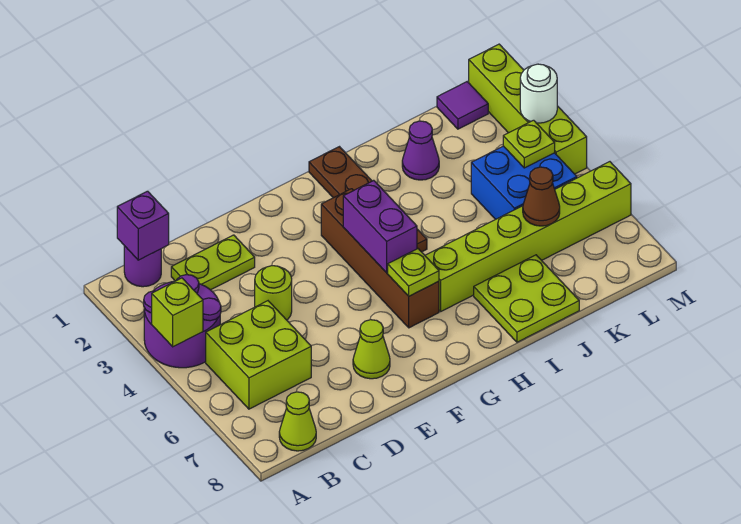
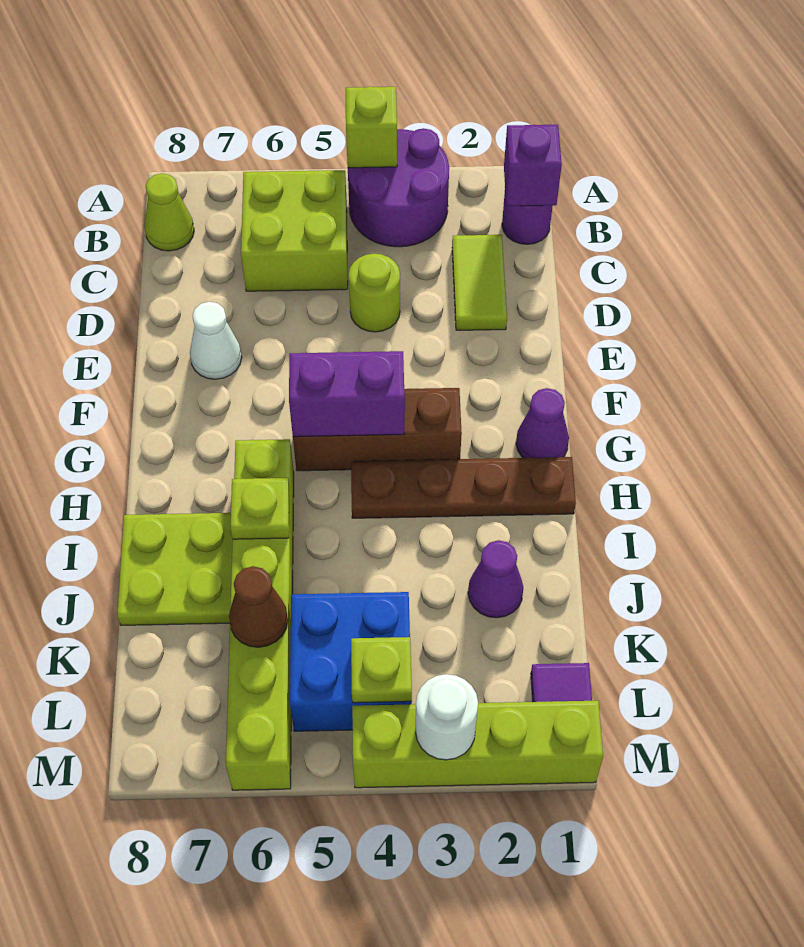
lime plate C2:D2 level 1 -> lime tile C2:D2 level 1
lime cone E7 level 1 -> white cone E7 level 1
none -> purple cone G1 level 1
brown brick G3:G6 level 1 -> brown brick G3:G5 level 1
lime plate G6 level 2 -> lime plate I6 level 2

